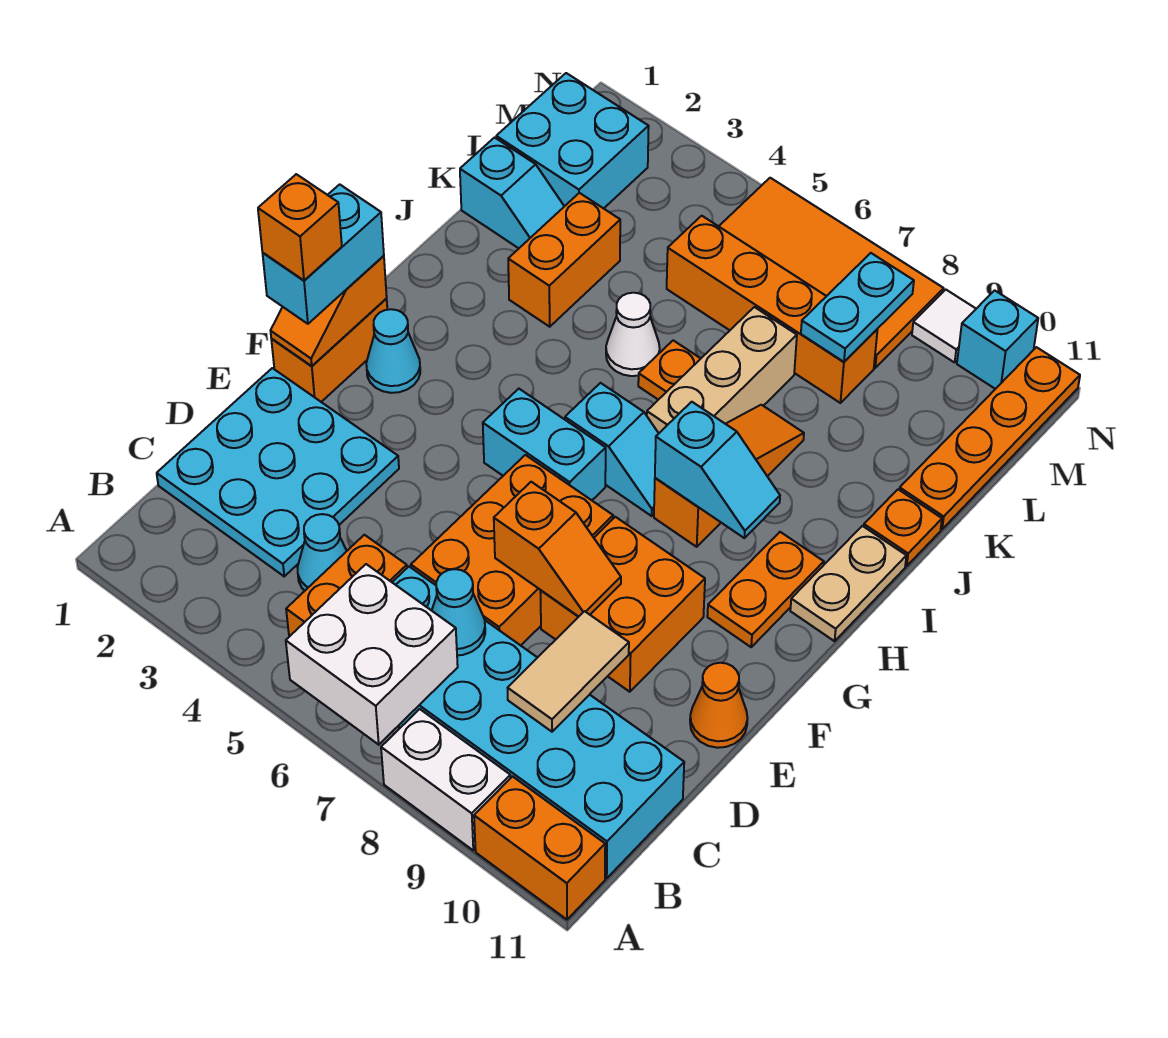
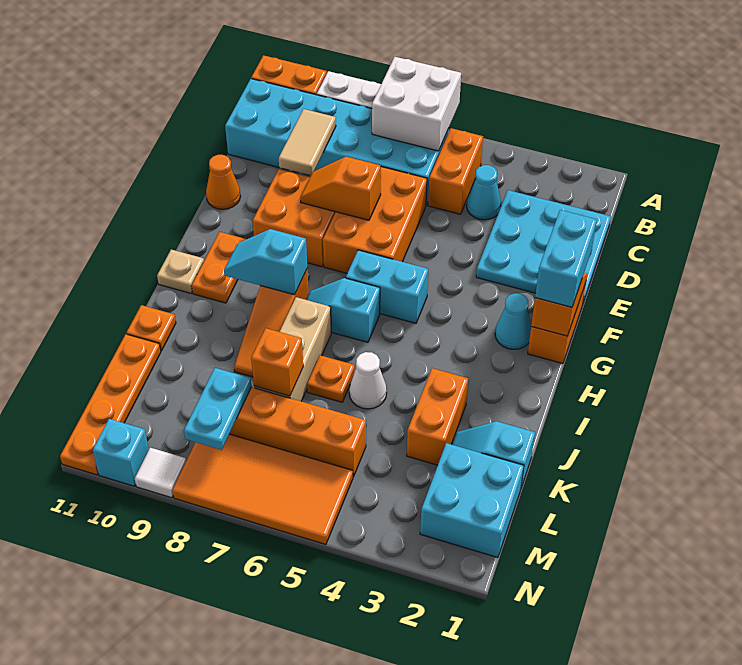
cyan cone C7 level 2 -> none
orange brick F1 level 4 -> orange brick K7 level 2
tan plate H11:I11 level 1 -> tan plate H11 level 1

